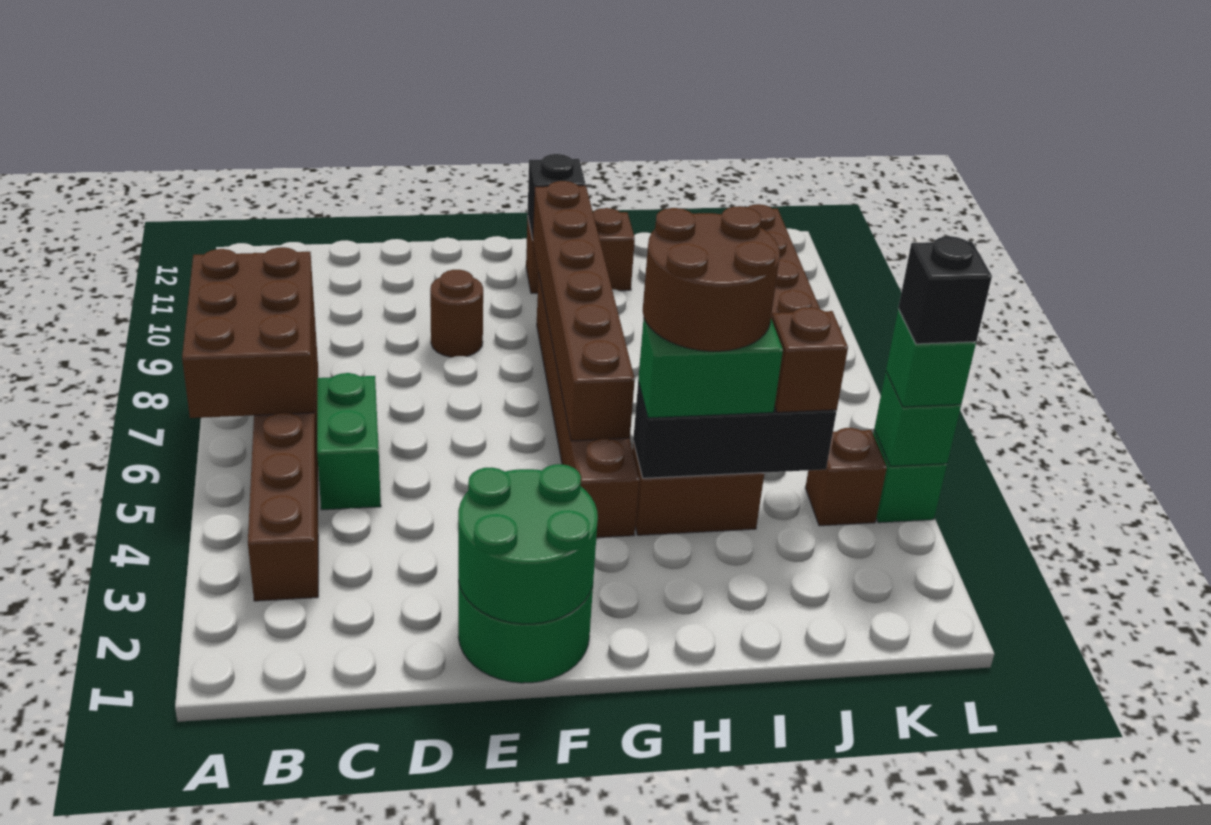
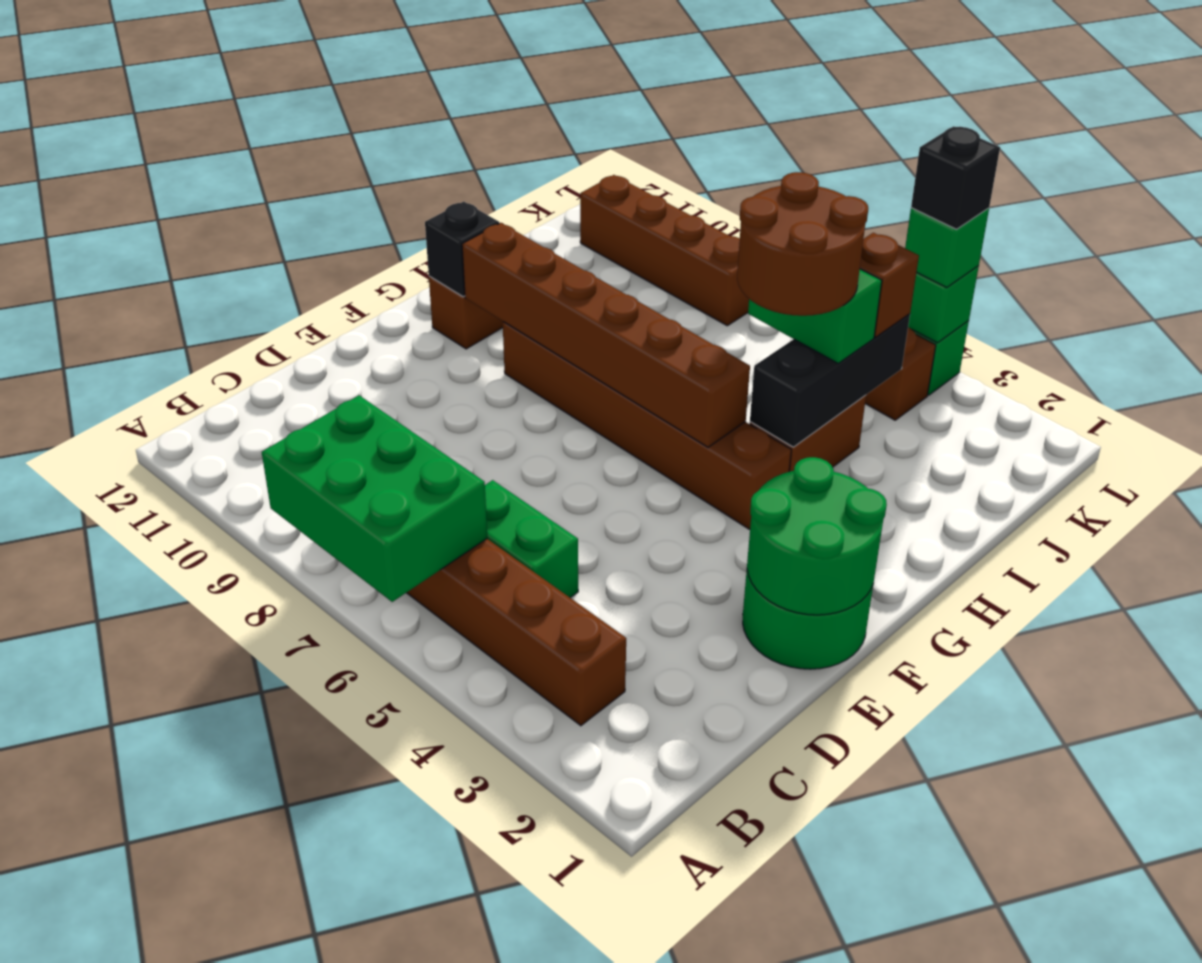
brown brick A6:B8 level 2 -> green brick A6:B8 level 2
brown round brick E9 level 1 -> none
green brick H4:I4 level 3 -> green brick I4:I5 level 3

